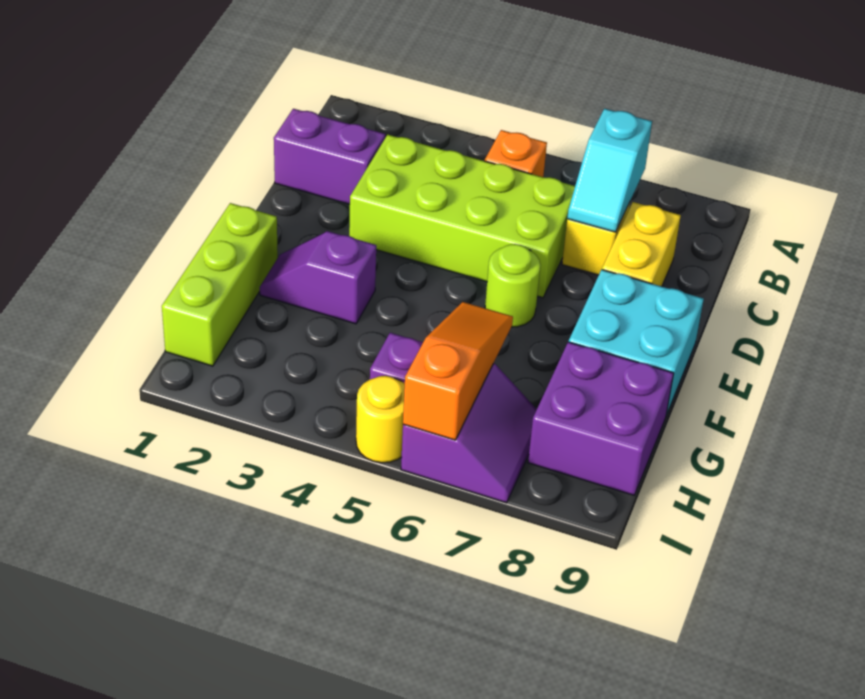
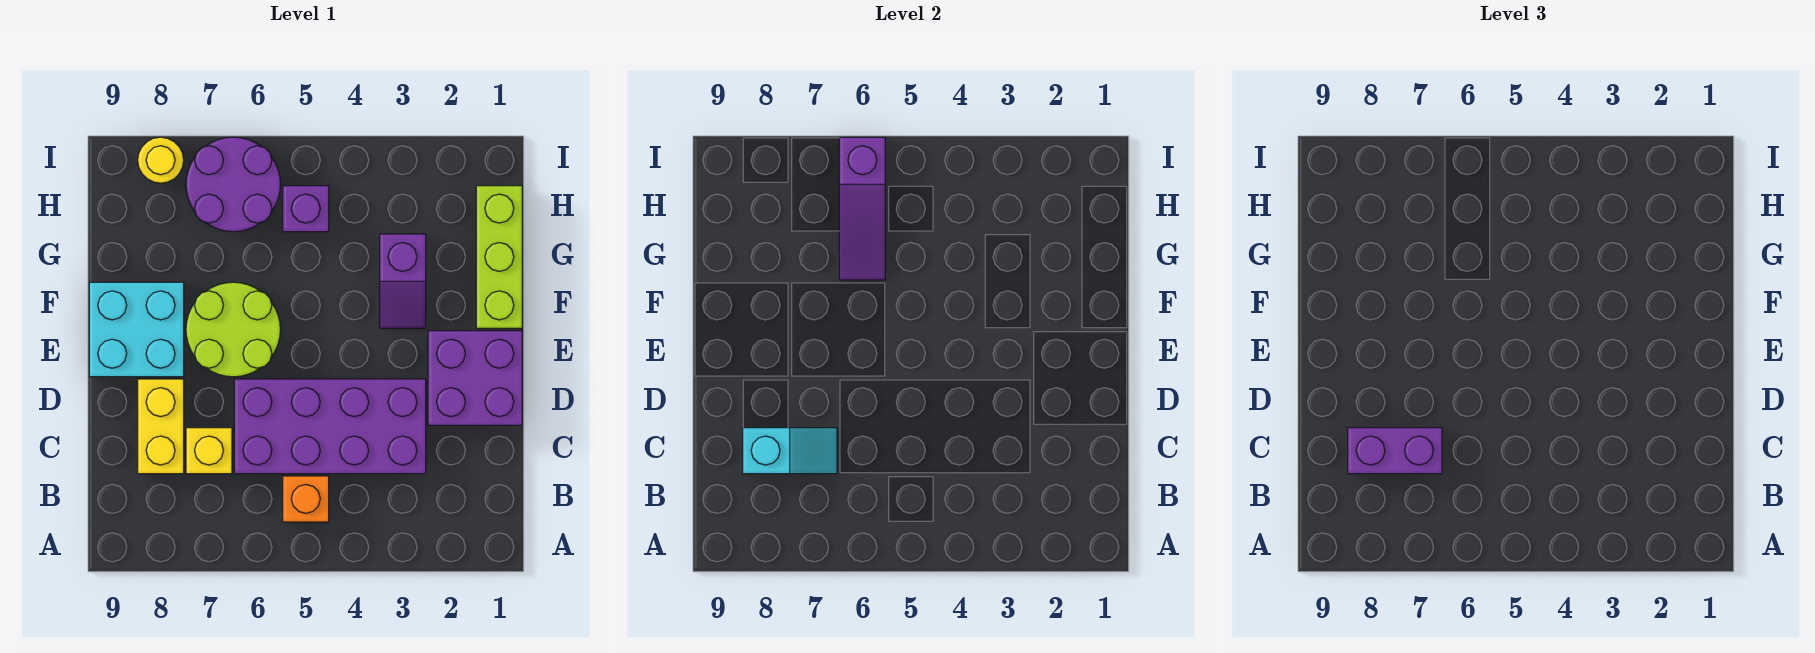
cyan slope B7:C7 level 2 top B -> cyan slope C7:C8 level 2 top 8
purple brick C1:C2 level 1 -> purple brick C7:C8 level 3
lime brick C3:D6 level 1 -> purple brick C3:D6 level 1
lime round brick E6 level 1 -> lime round brick E6:F7 level 1
purple slope F2:F3 level 1 top 3 -> purple slope F3:G3 level 1 top G
orange slope G6:I6 level 2 top I -> purple slope G6:I6 level 2 top I
purple brick G8:H9 level 1 -> purple brick D1:E2 level 1
purple slope H6:I7 level 1 top 6 -> purple round brick H6:I7 level 1
yellow round brick I5 level 1 -> yellow round brick I8 level 1

